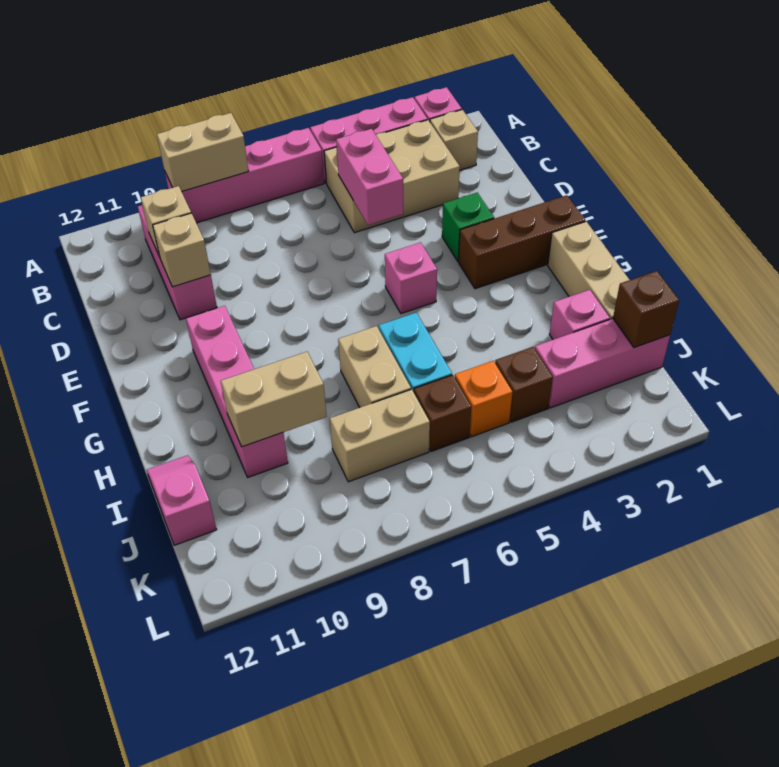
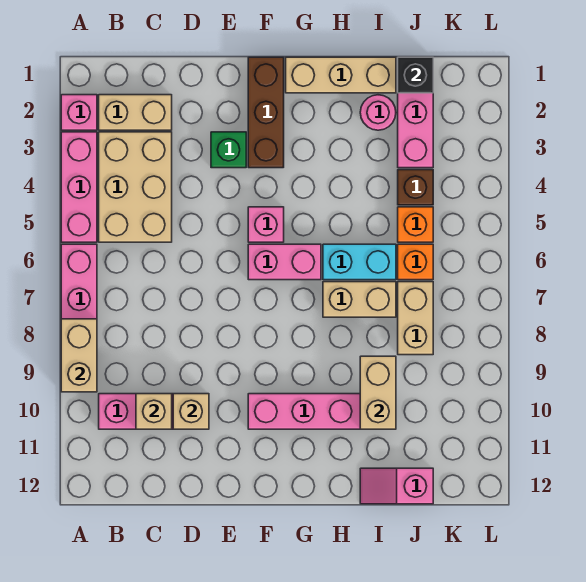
tan brick B2 level 1 -> tan brick B2:C2 level 1
pink brick C5:D5 level 2 -> pink brick F6:G6 level 1
pink brick I2 level 1 -> pink round brick I2 level 1
brown brick J1 level 2 -> black brick J1 level 2
brown brick J6 level 1 -> orange brick J6 level 1

